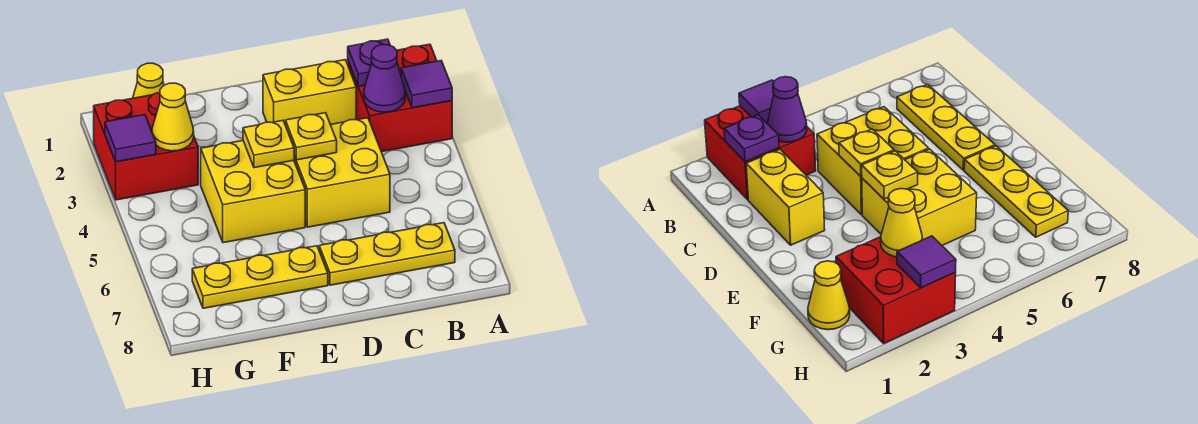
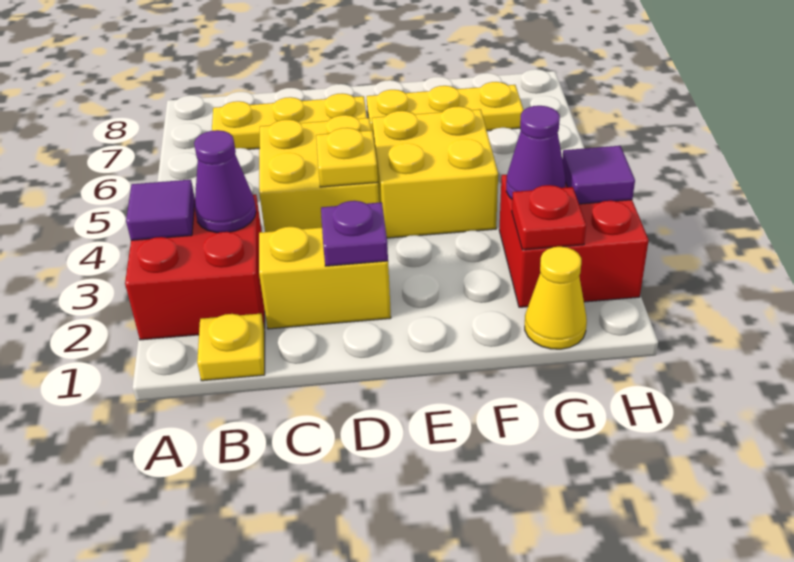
purple plate B2 level 2 -> purple plate D2 level 2
yellow plate E4 level 2 -> yellow plate B1 level 1
none -> red plate G2 level 2
yellow cone G3 level 2 -> purple cone G3 level 2

